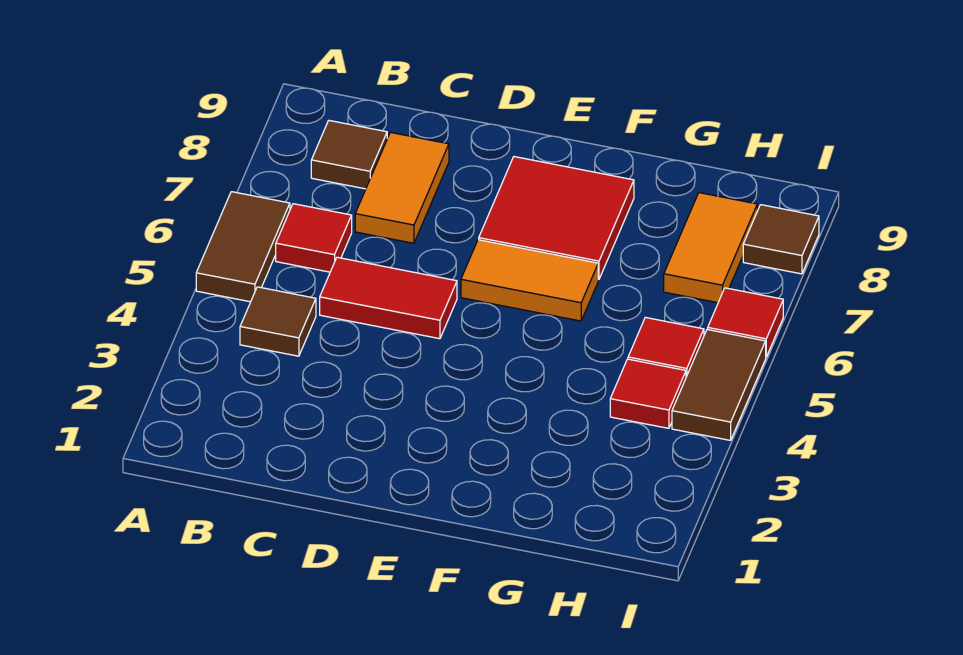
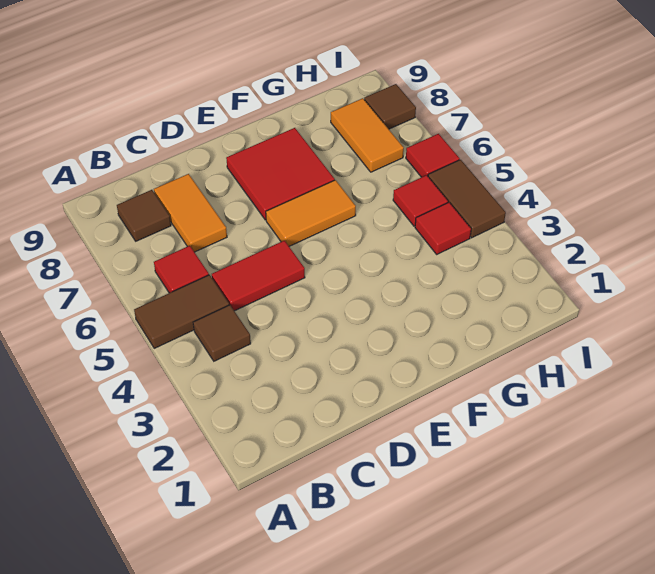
brown tile A5:A6 level 1 -> brown tile A5:B5 level 1

